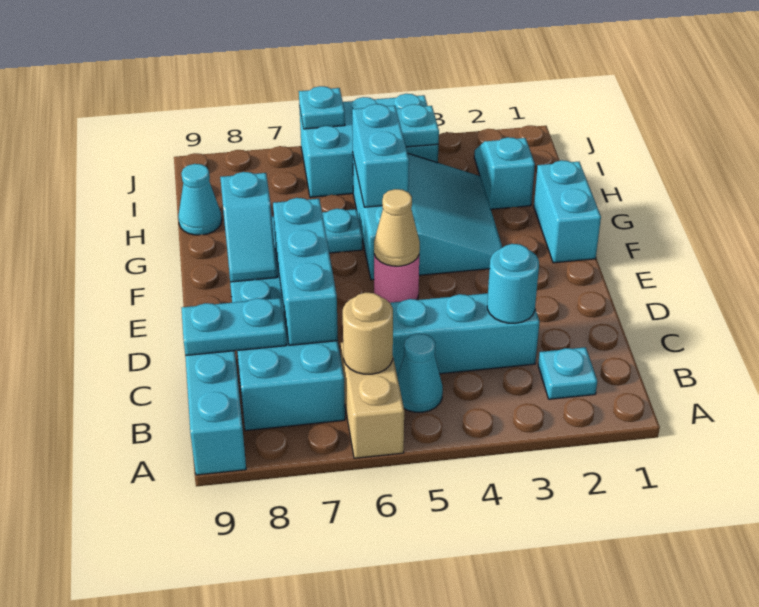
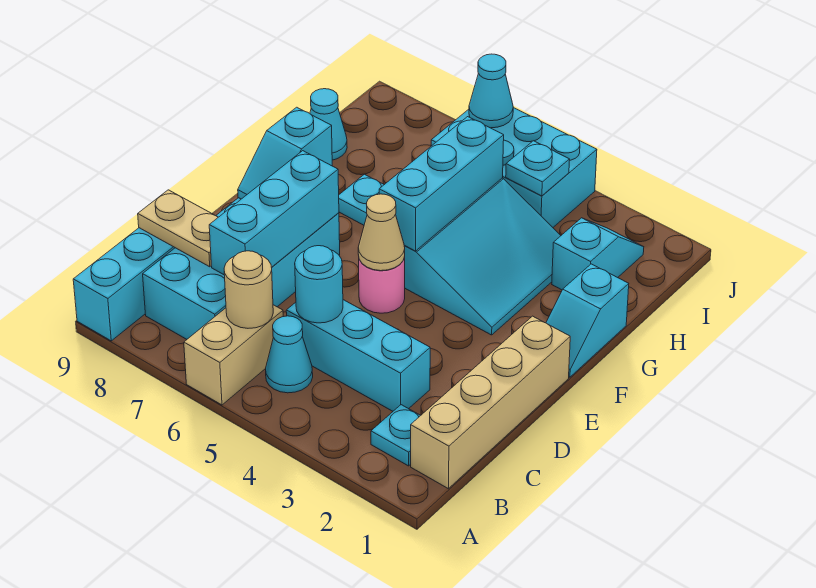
none -> tan brick B1:E1 level 1
cyan round brick C3 level 2 -> cyan round brick C5 level 2
cyan plate C8:C9 level 2 -> tan plate C8:C9 level 2
cyan brick F1:G1 level 1 -> cyan slope F1:G1 level 1 top G
cyan brick G5:H5 level 2 -> cyan brick F5:H5 level 2
cyan plate J6 level 2 -> cyan cone J6 level 2

